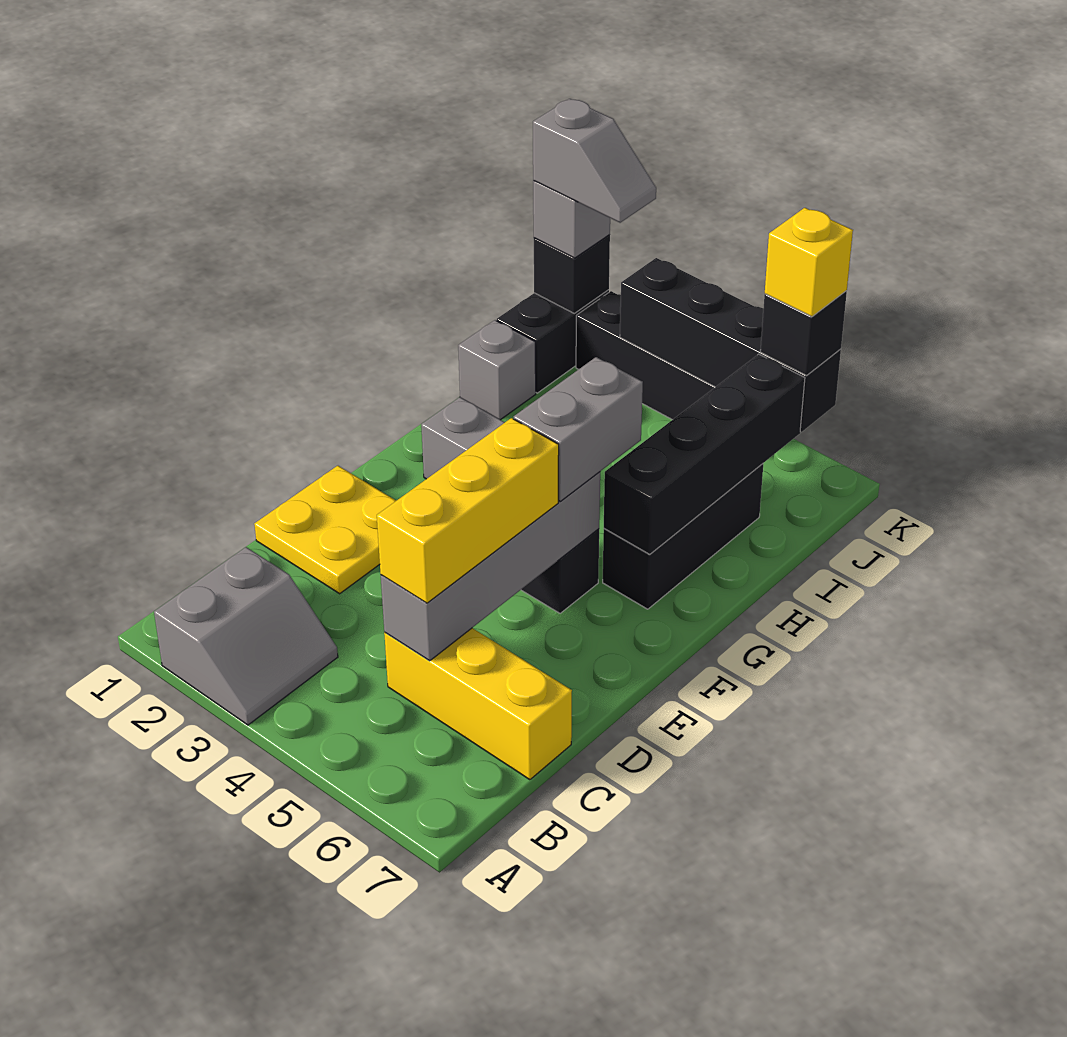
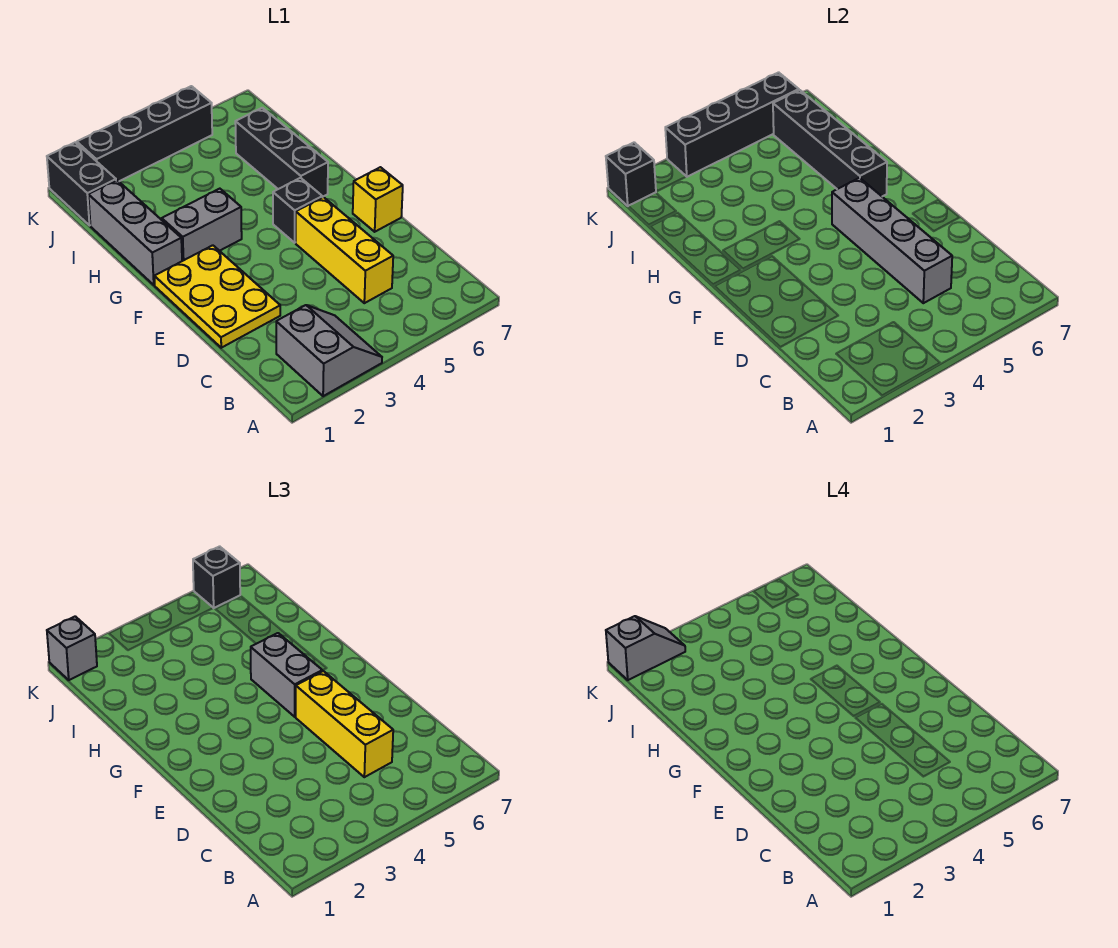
yellow brick C5:C7 level 1 -> yellow brick C5:E5 level 1
yellow plate D1:E2 level 1 -> yellow plate D1:F2 level 1
grey brick I1 level 1 -> grey brick G1:I1 level 1
yellow brick K6 level 4 -> yellow brick E7 level 1

